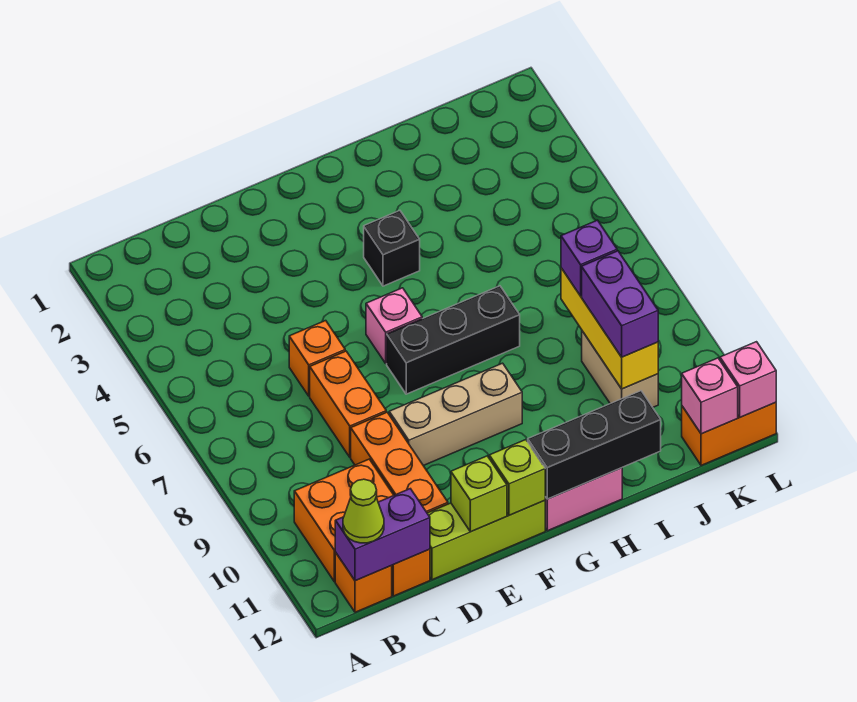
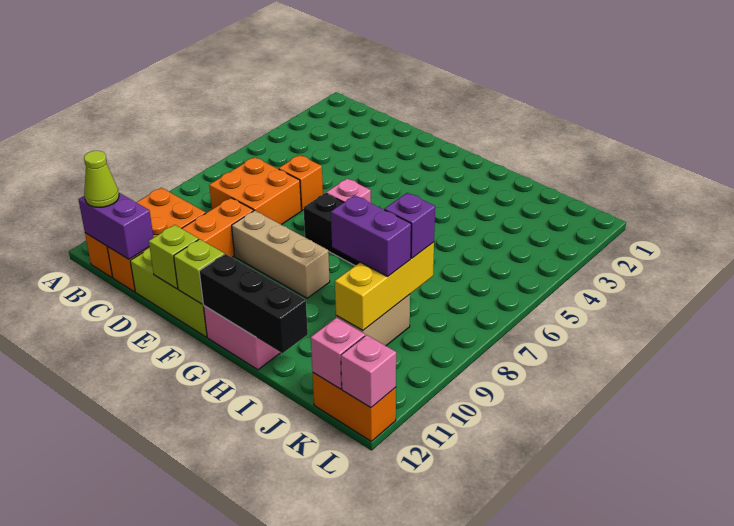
orange brick D7:D8 level 1 -> orange brick C7:D8 level 1
black brick G4 level 1 -> none
purple brick J9:J10 level 3 -> purple brick I9:J9 level 3

